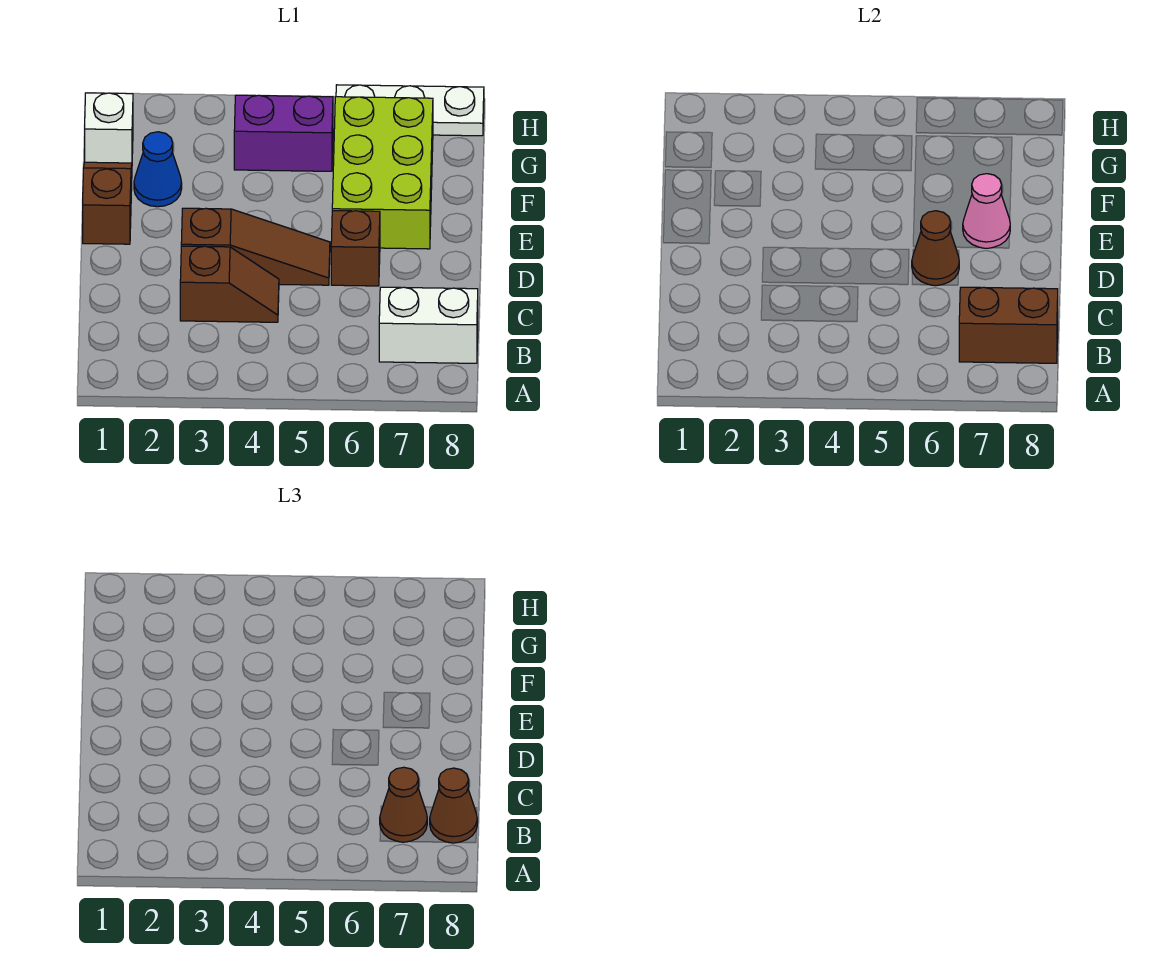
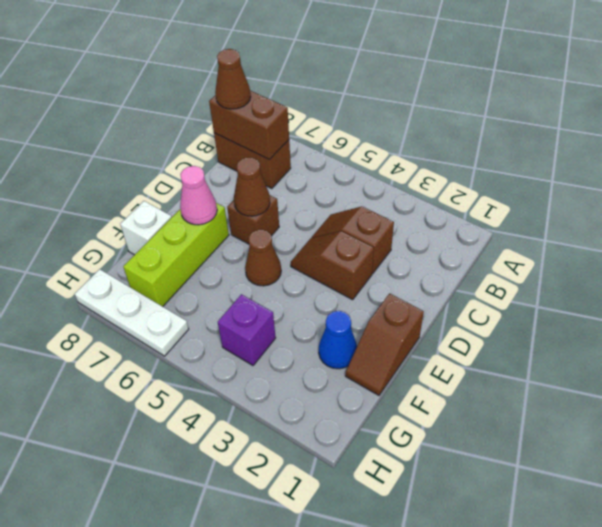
white brick B7:B8 level 1 -> brown brick B7:B8 level 1
brown cone B7 level 3 -> brown cone E5 level 1
brown slope D3:D5 level 1 top 3 -> brown slope D3:D4 level 1 top 3
lime brick E6:G7 level 1 -> lime brick E7:G7 level 1
white brick G1 level 1 -> white brick F8 level 1
purple brick G4:G5 level 1 -> purple brick G4 level 1

